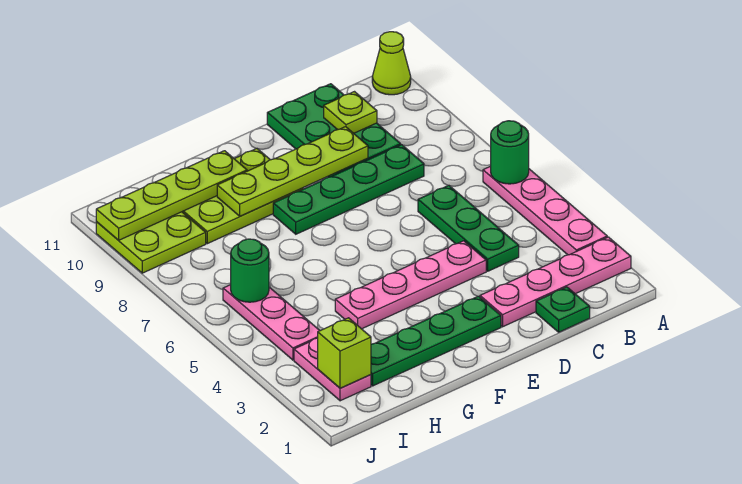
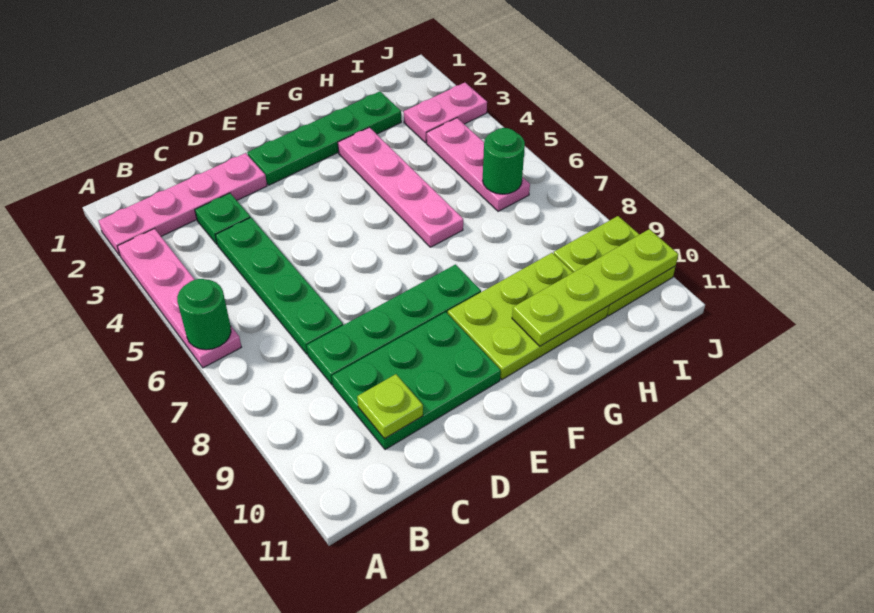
lime cone A11 level 1 -> none
green plate C1 level 1 -> green plate C3 level 1
green plate C4:C6 level 1 -> green plate C4:C7 level 1
green plate C9:D11 level 1 -> green plate C9:E10 level 1
pink plate D4:G4 level 1 -> pink plate G3:G6 level 1
lime plate D9:G9 level 2 -> none
pink plate I2:I3 level 1 -> pink plate I3:J3 level 1
lime brick I2 level 2 -> none

